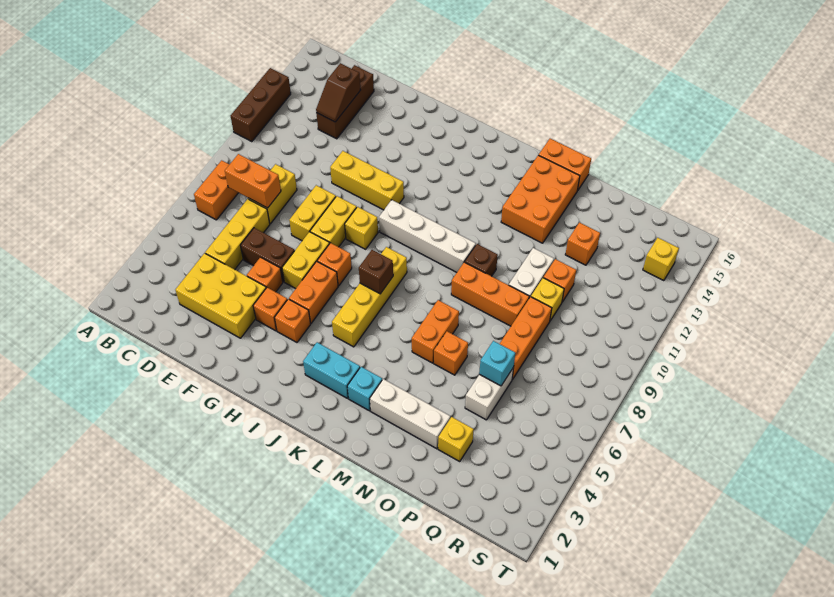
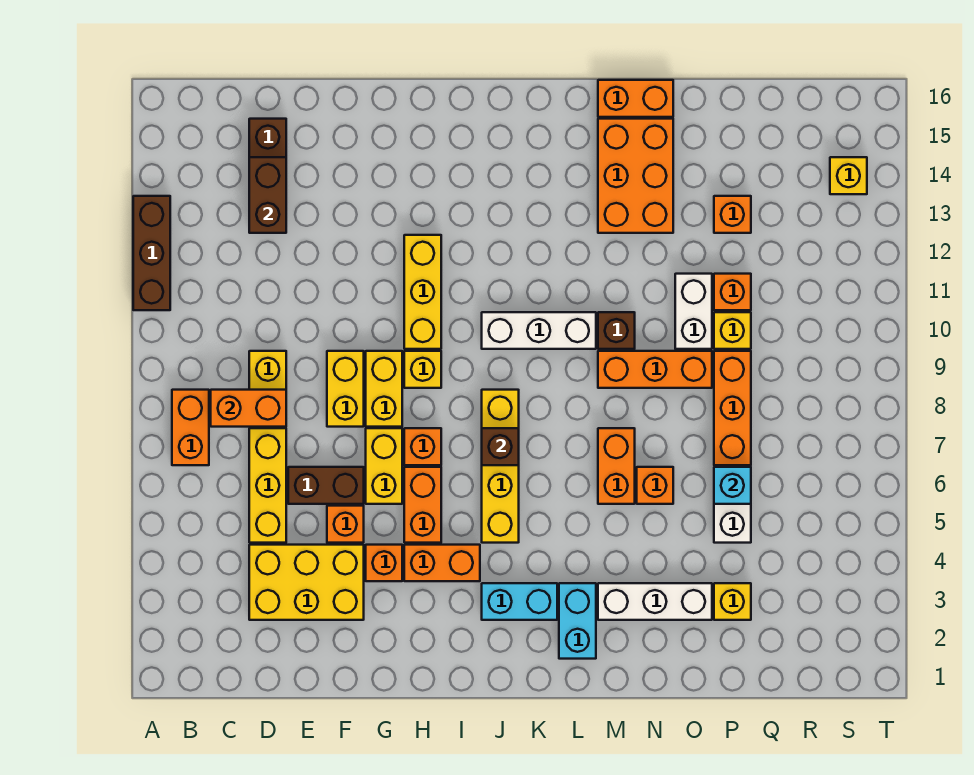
brown slope D13:D14 level 2 top 14 -> brown brick D13:D14 level 2
yellow brick F11:H11 level 1 -> yellow brick H10:H12 level 1
orange brick H4 level 1 -> orange brick H4:I4 level 1
white brick I10:L10 level 1 -> white brick J10:L10 level 1
cyan brick L3 level 1 -> cyan brick L2:L3 level 1

